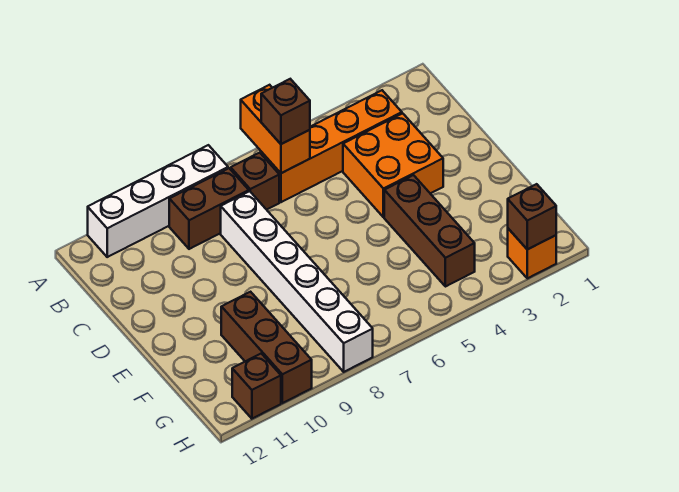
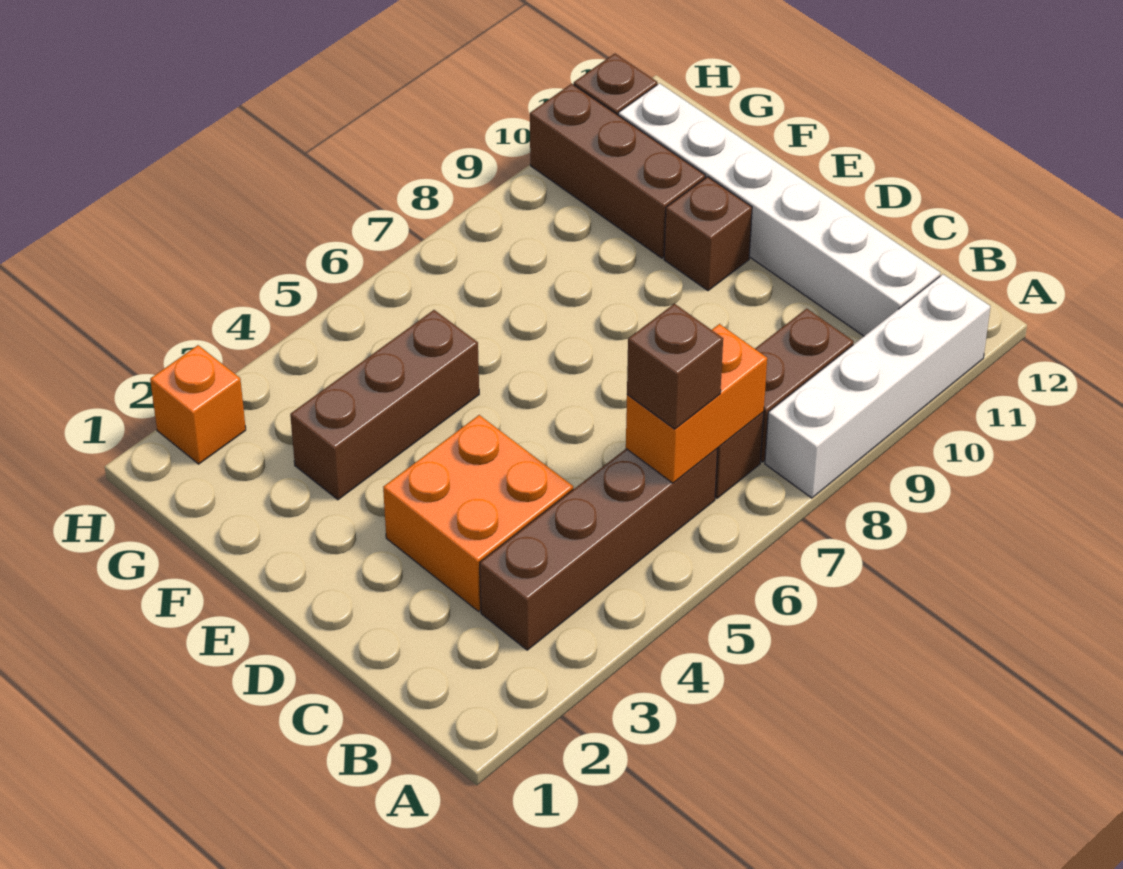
orange brick A6:B6 level 2 -> orange brick B6:B7 level 2
orange brick B3:B6 level 1 -> brown brick B3:B6 level 1
white brick C8:H8 level 1 -> white brick B11:G11 level 1
brown brick E4:G4 level 1 -> brown brick F3:F5 level 1
brown brick H2 level 2 -> brown brick E10 level 1

